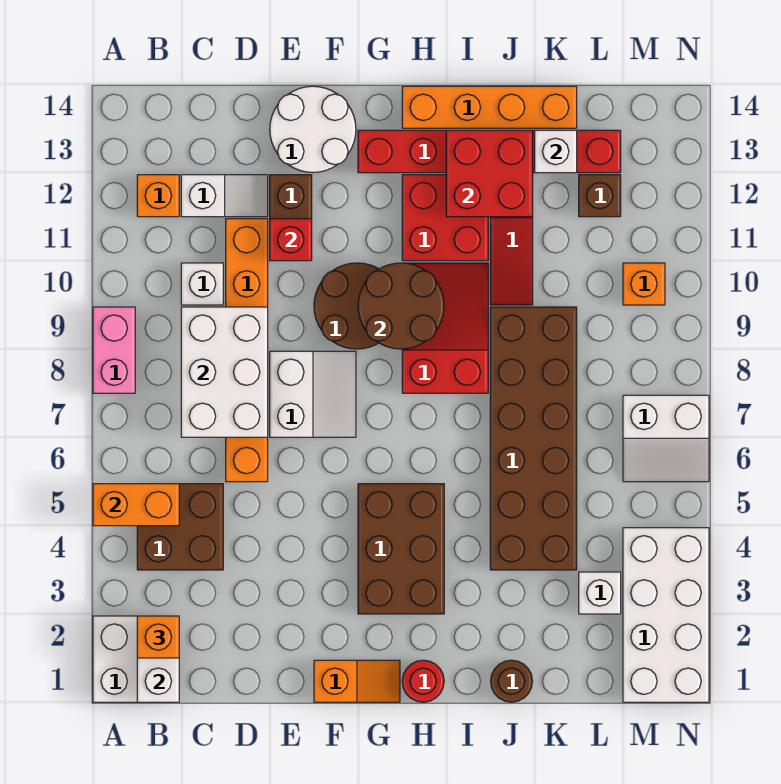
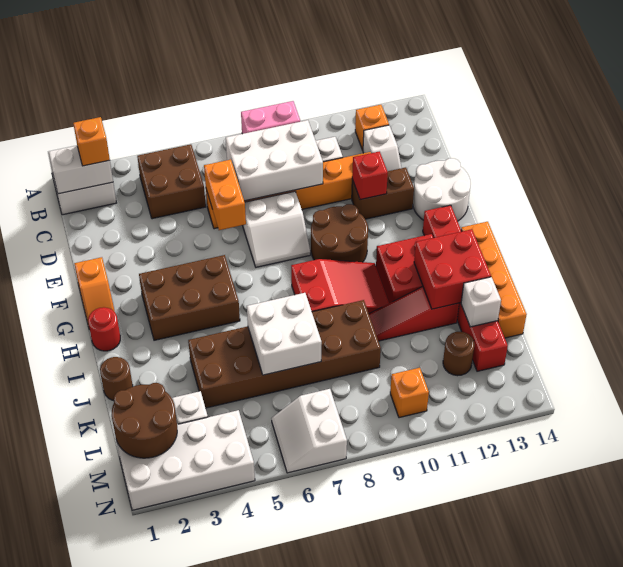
orange brick A5:B5 level 2 -> orange brick D6:E6 level 2
brown round brick G9:H10 level 2 -> brown round brick L1:M2 level 2
none -> white brick J6:K7 level 2
brown brick L12 level 1 -> brown round brick L12 level 1

